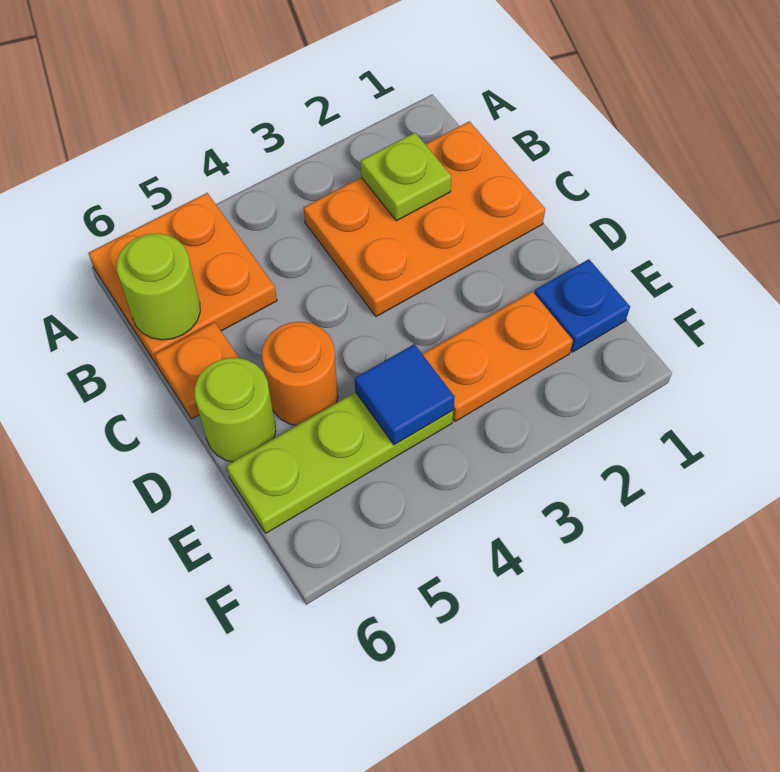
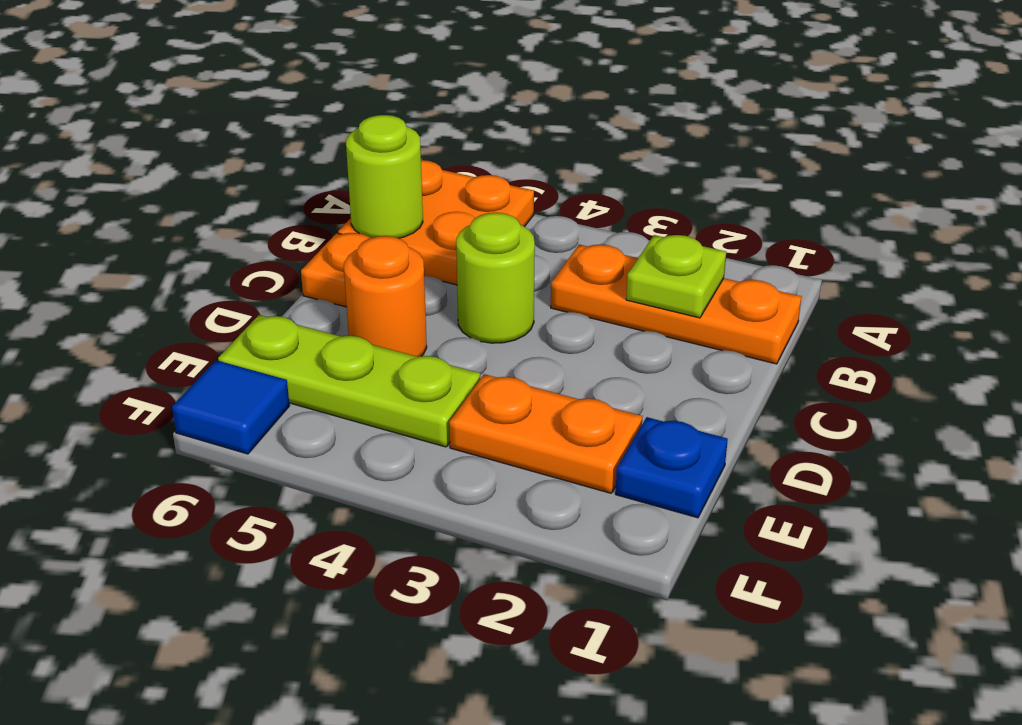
orange plate B1:C3 level 1 -> orange plate B1:B3 level 1
lime round brick D6 level 1 -> lime round brick C4 level 1
blue tile E4 level 2 -> blue tile F6 level 1

